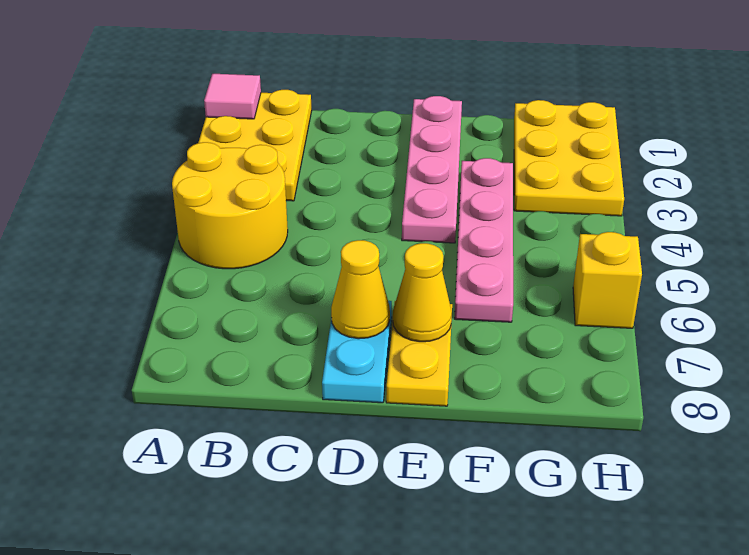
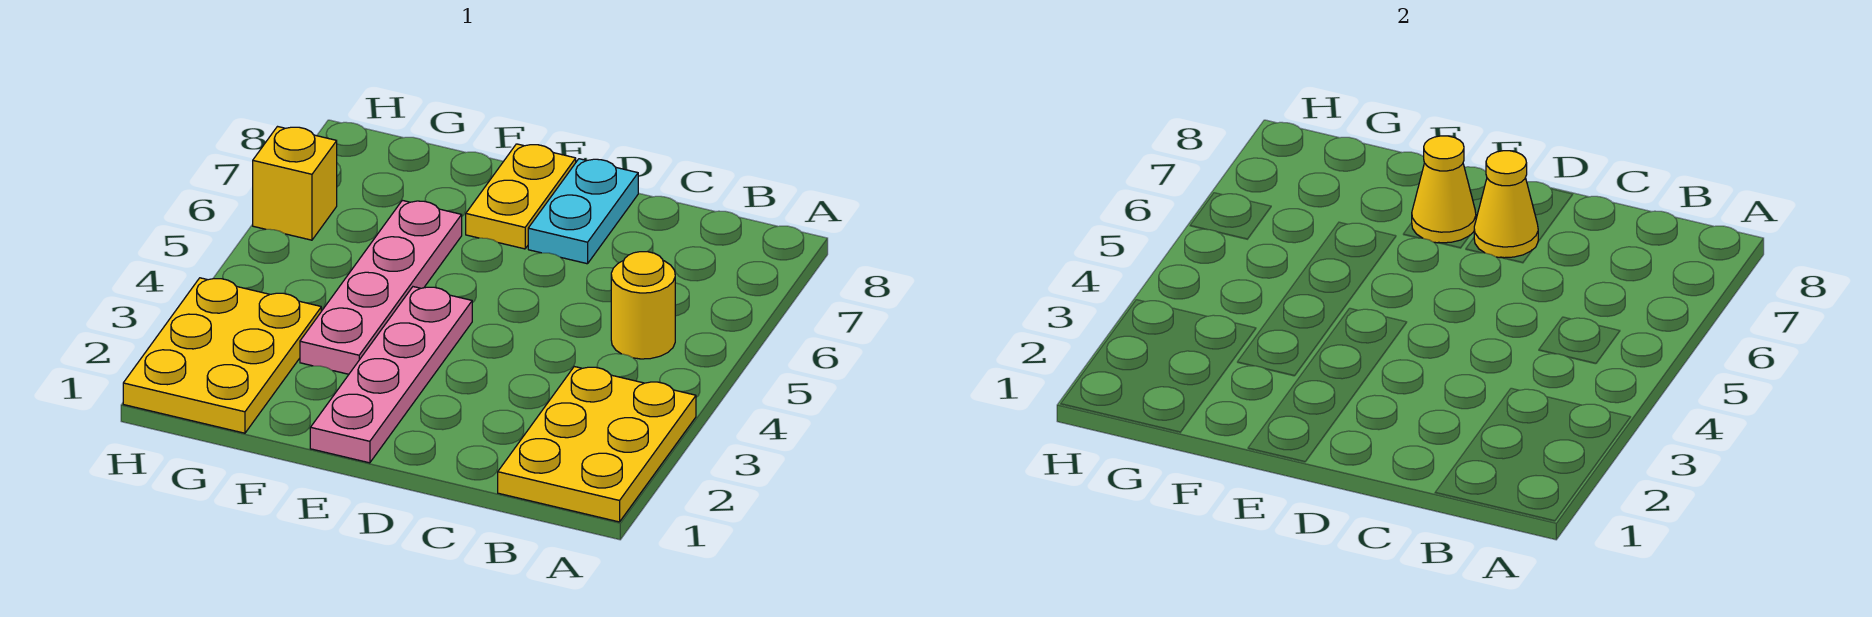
pink tile A1 level 2 -> none
yellow round brick A4:B5 level 1 -> yellow round brick B5 level 1

